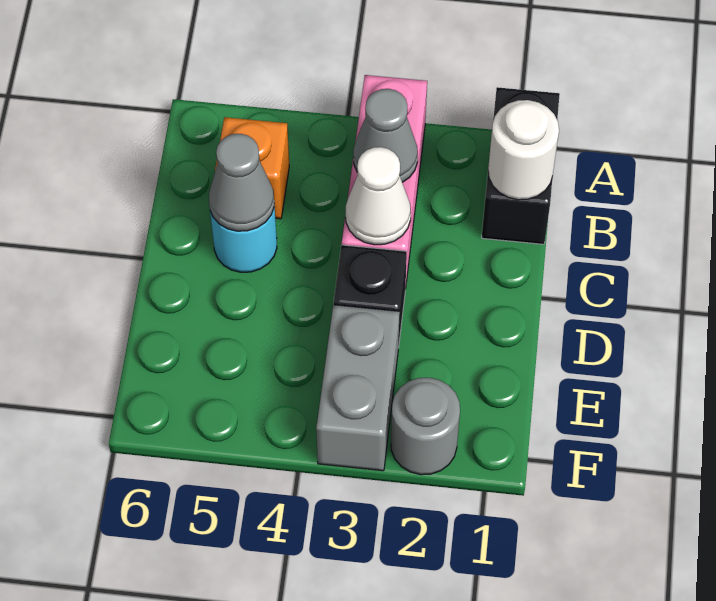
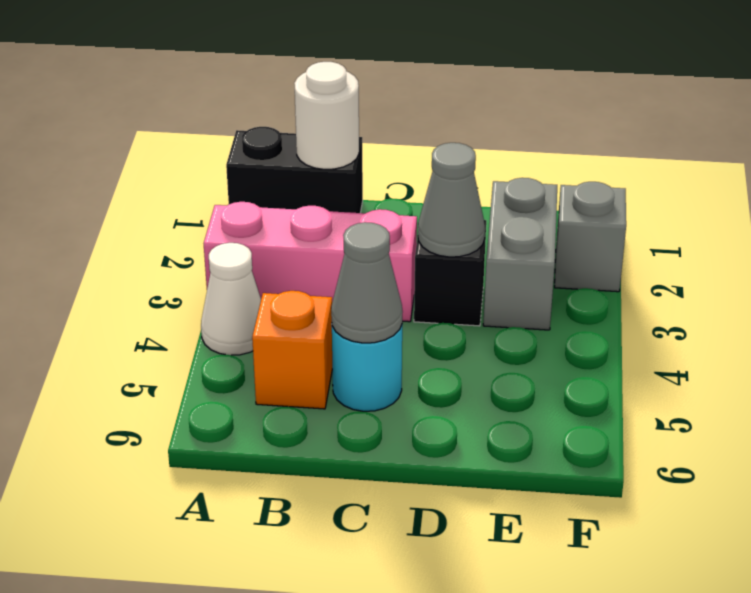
grey cone B3 level 2 -> grey cone D3 level 2
white cone C3 level 2 -> white cone A4 level 1
grey brick E3:F3 level 1 -> grey brick E2:E3 level 1
grey round brick F2 level 1 -> grey brick F2 level 1

